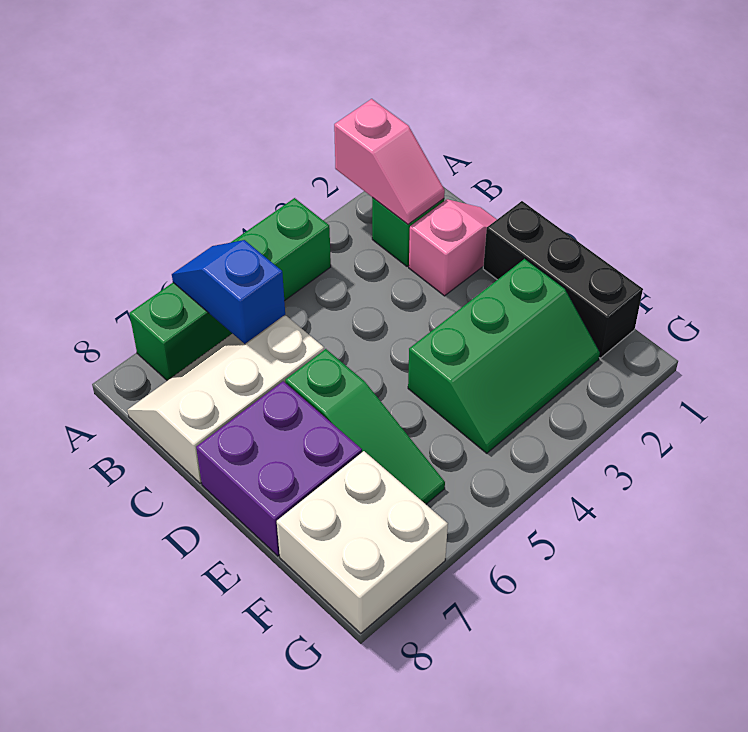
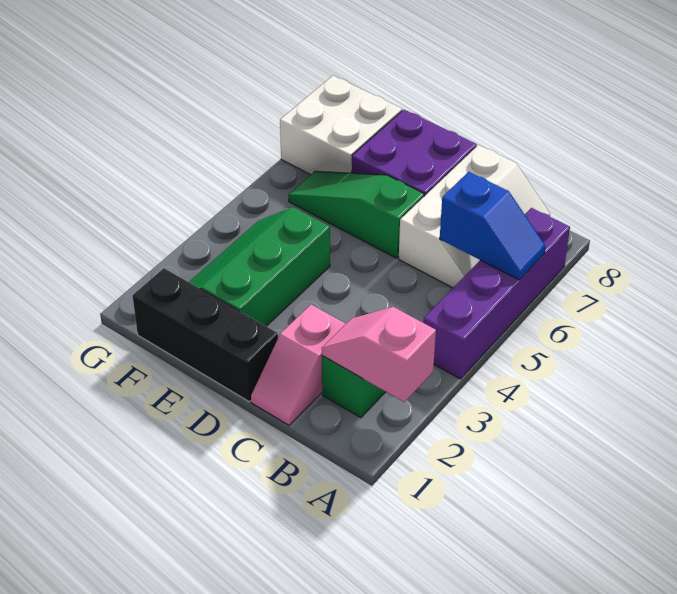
green brick A4:A7 level 1 -> purple brick A4:A7 level 1

